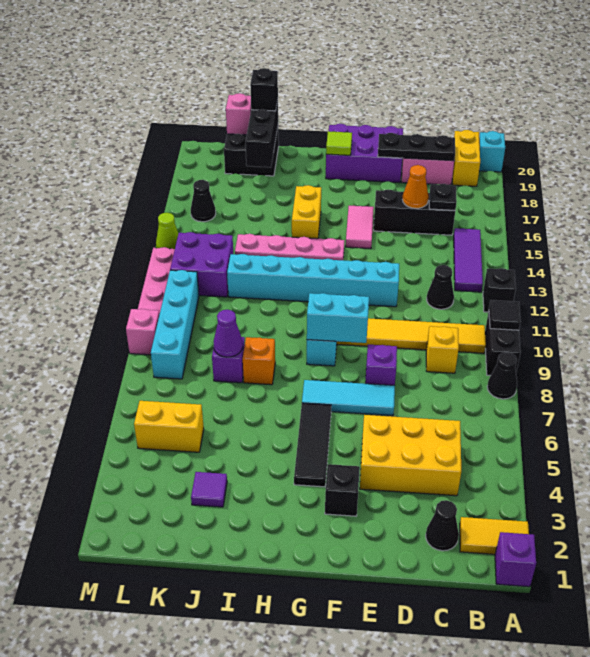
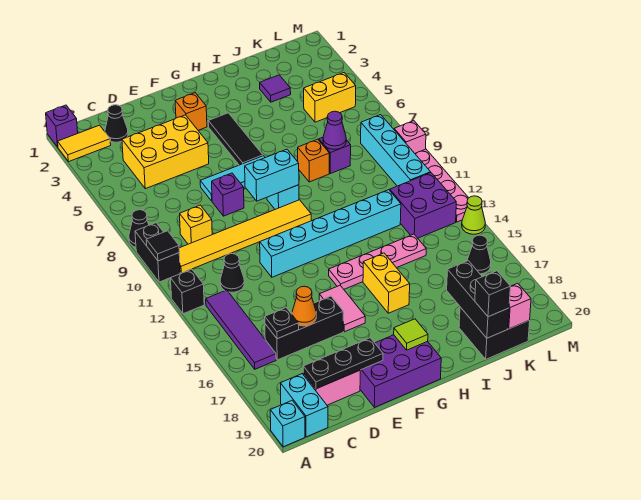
purple tile B13:B15 level 1 -> purple tile B13:B16 level 1
yellow brick B19:B20 level 1 -> cyan brick B19:B20 level 1
black brick F3 level 1 -> orange brick F3 level 1

